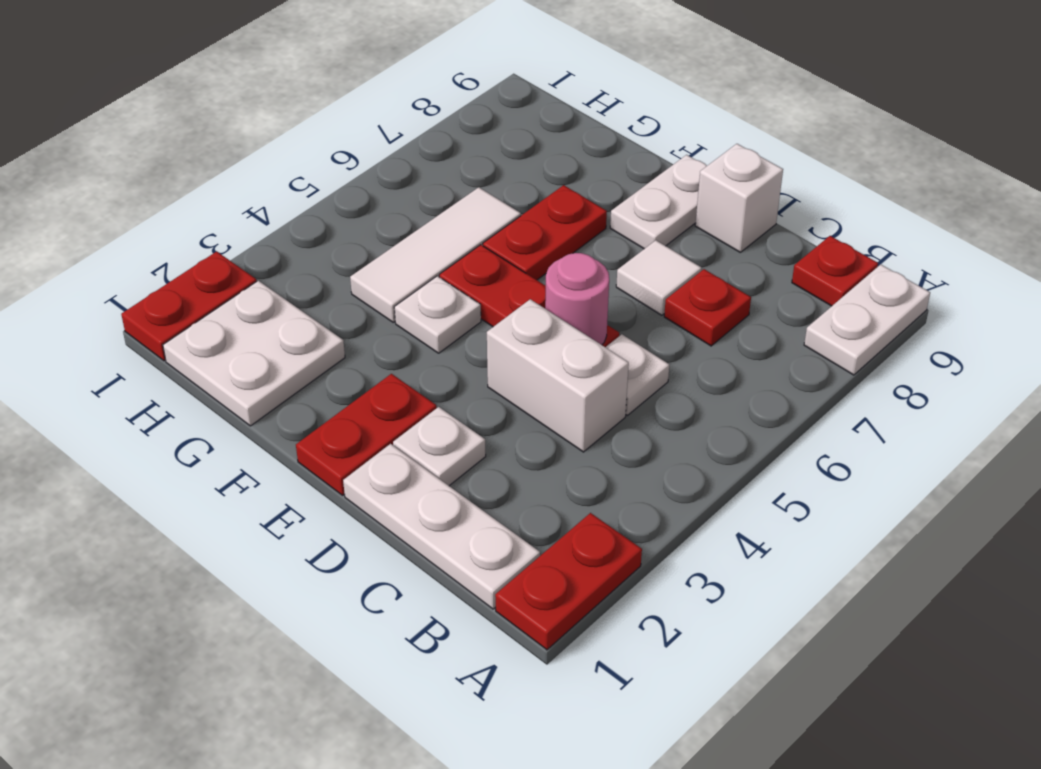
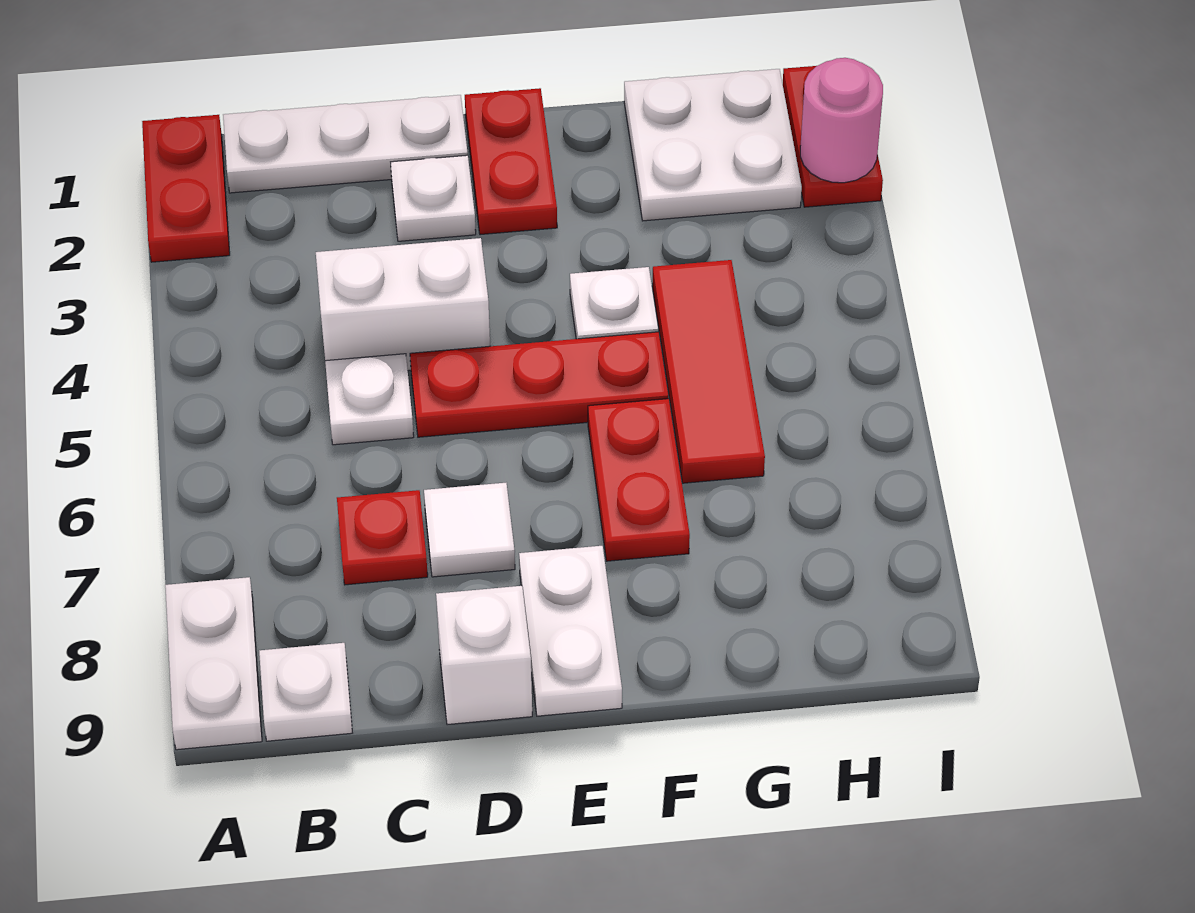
red plate B9 level 1 -> white plate B9 level 1
pink round brick D5 level 2 -> pink round brick I2 level 2
white tile G4:G6 level 1 -> red tile G4:G6 level 1

